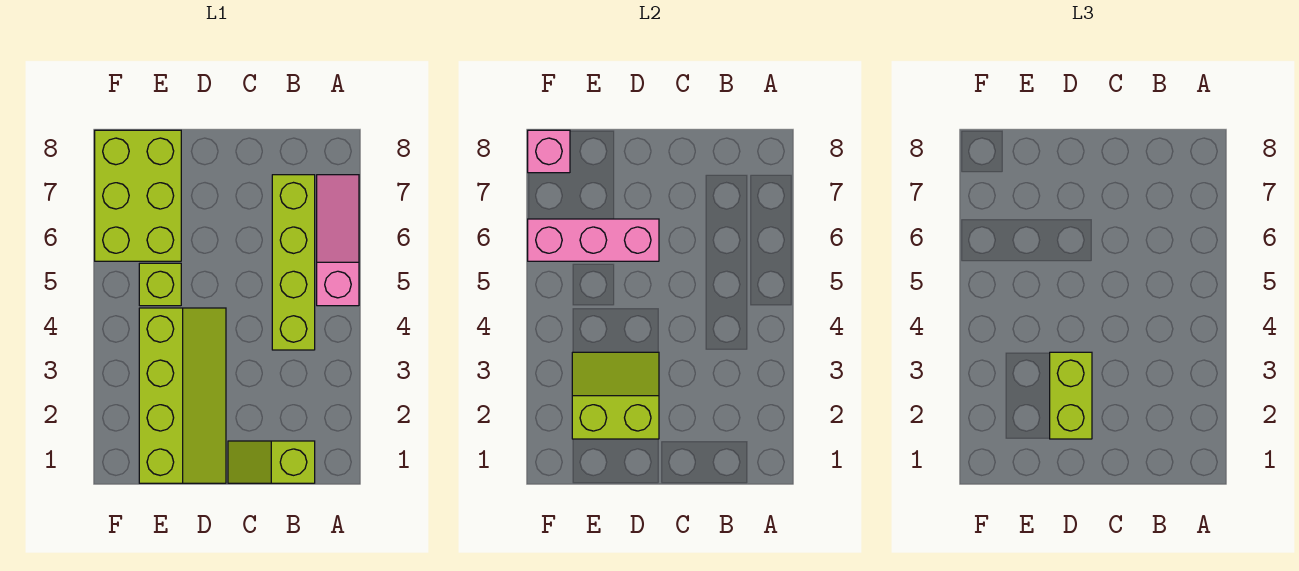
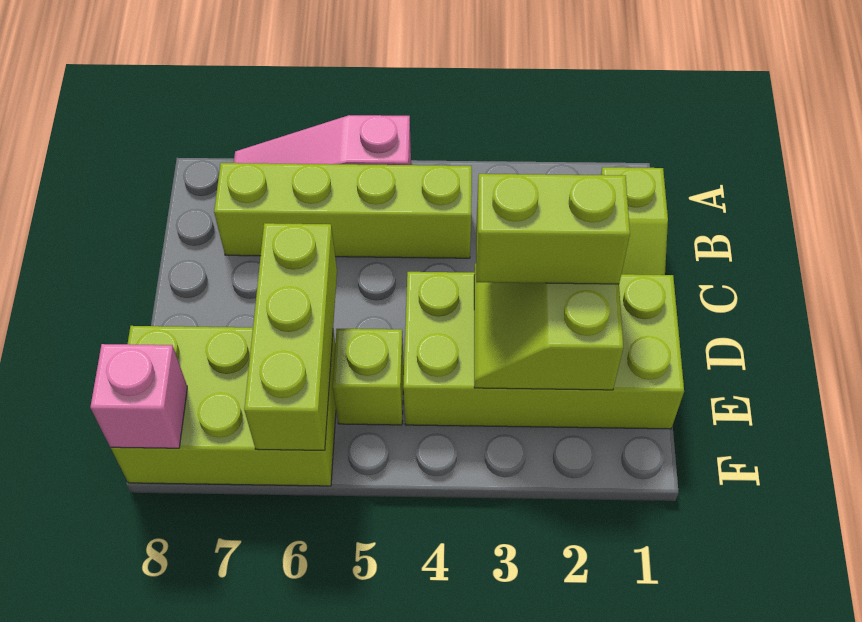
lime slope D1:E4 level 1 top E -> lime brick D1:E4 level 1
pink brick D6:F6 level 2 -> lime brick D6:F6 level 2

